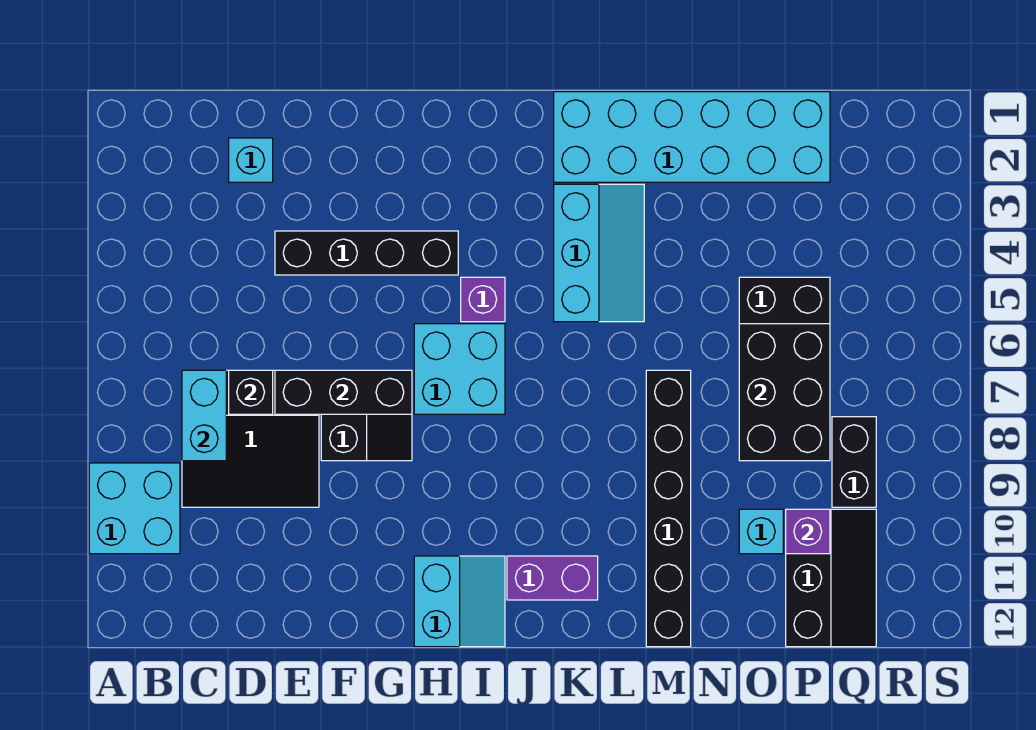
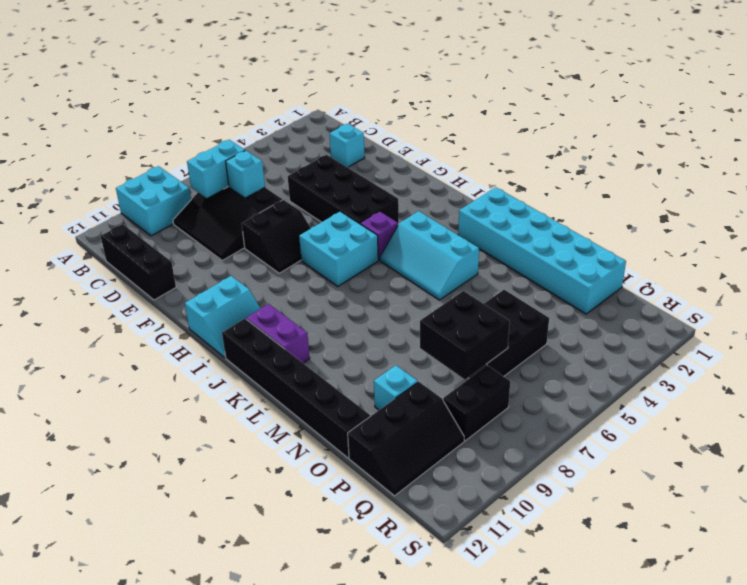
black brick D7 level 2 -> cyan brick D7 level 2
black brick E4:H4 level 1 -> black brick E4:H5 level 1
black brick E7:G7 level 2 -> black brick C12:E12 level 1
cyan slope K3:L5 level 1 top K -> cyan slope J4:L5 level 1 top 4
black brick M7:M12 level 1 -> black brick J12:O12 level 1
black brick O6:P8 level 2 -> black brick O7:P8 level 2
purple brick P10 level 2 -> none

